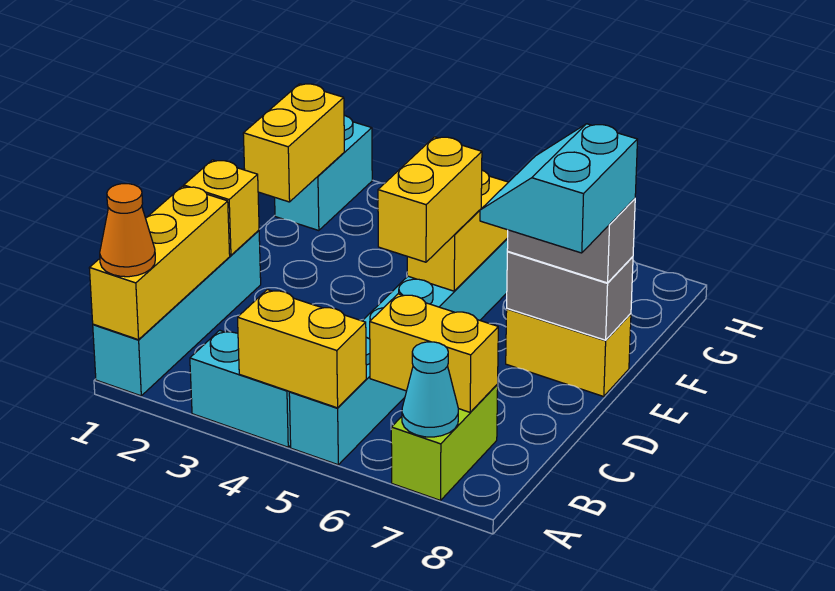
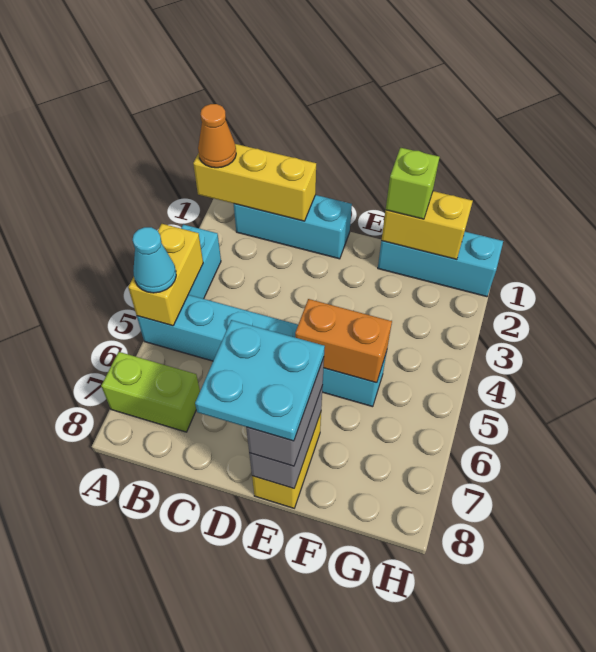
cyan brick A1:D1 level 1 -> cyan brick B1:D1 level 1
cyan cone A7 level 2 -> cyan cone A5 level 3
yellow brick B6:B7 level 2 -> none
yellow brick D1 level 2 -> none
yellow brick D5:E5 level 3 -> none
cyan slope D7:E8 level 4 top 8 -> cyan plate D7:E8 level 4
yellow brick E5:F5 level 2 -> orange brick E5:F5 level 2
none -> lime brick F1 level 3
cyan brick G1:H1 level 1 -> cyan brick F1:H1 level 1

